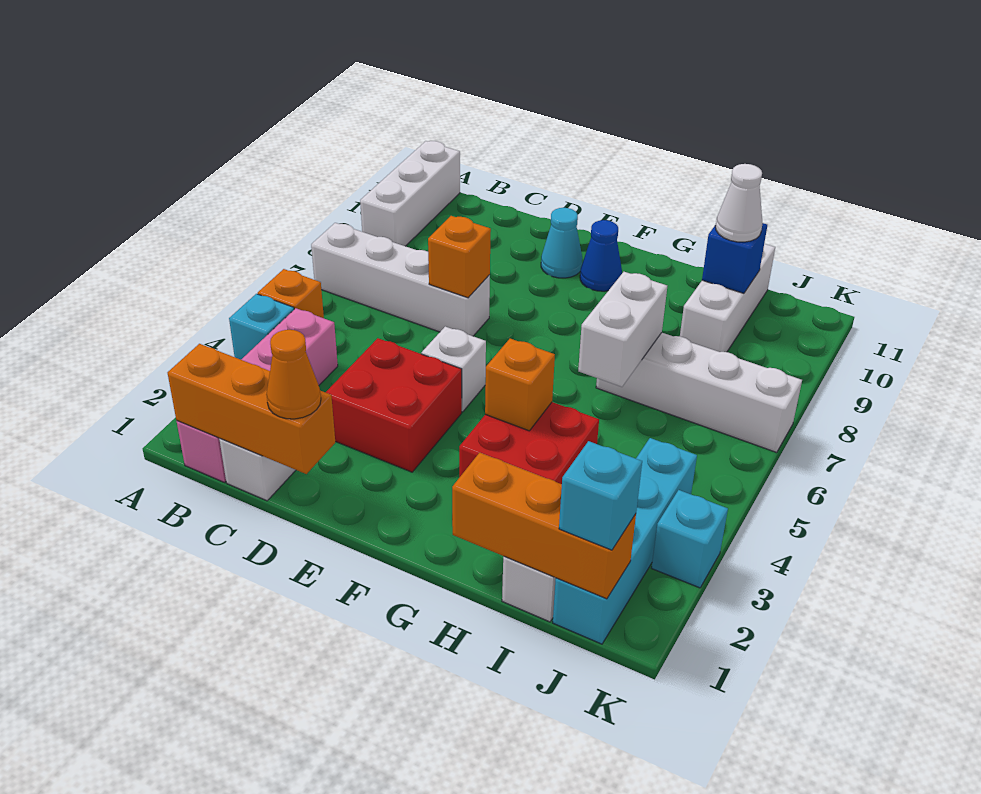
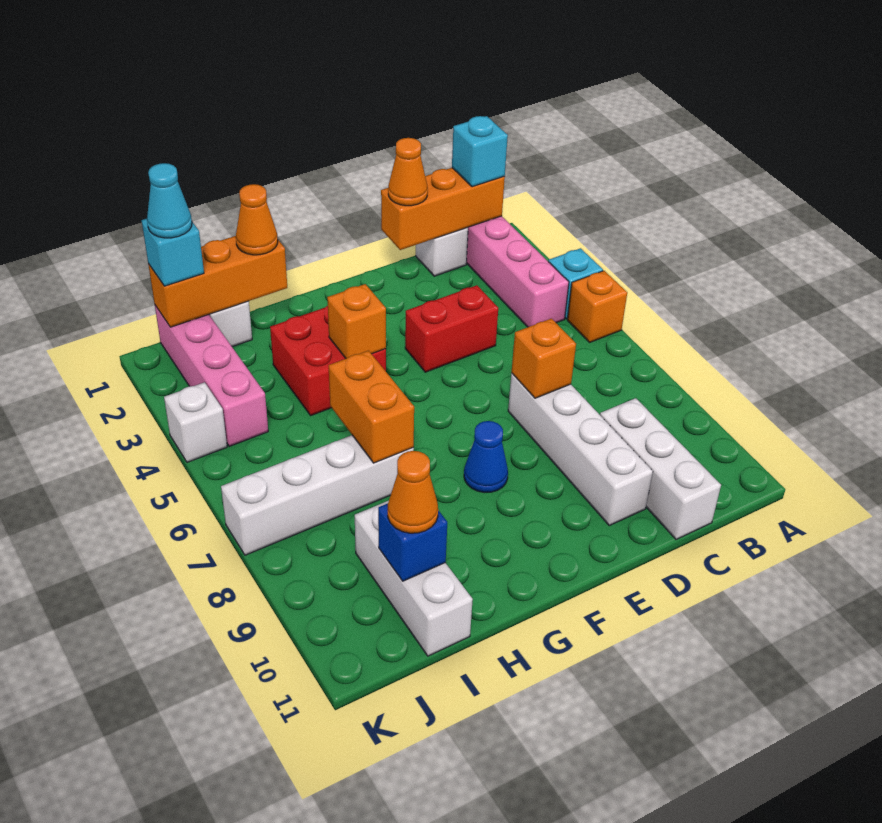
white brick A7:D7 level 1 -> white brick D7:D10 level 1
white brick A9:A11 level 1 -> white brick C9:C11 level 1
red brick D3:E4 level 1 -> red brick D4:E4 level 1
white brick E5 level 1 -> white brick K4 level 1
cyan cone E10 level 1 -> cyan cone J1 level 4
blue cone F10 level 1 -> blue cone F8 level 1
none -> orange cone H1 level 3
white brick H6:H7 level 2 -> orange brick H6:H7 level 2
white cone I10 level 3 -> orange cone I10 level 3
cyan brick J1:J4 level 1 -> pink brick J1:J4 level 1
cyan brick K3 level 1 -> cyan brick B1 level 3

